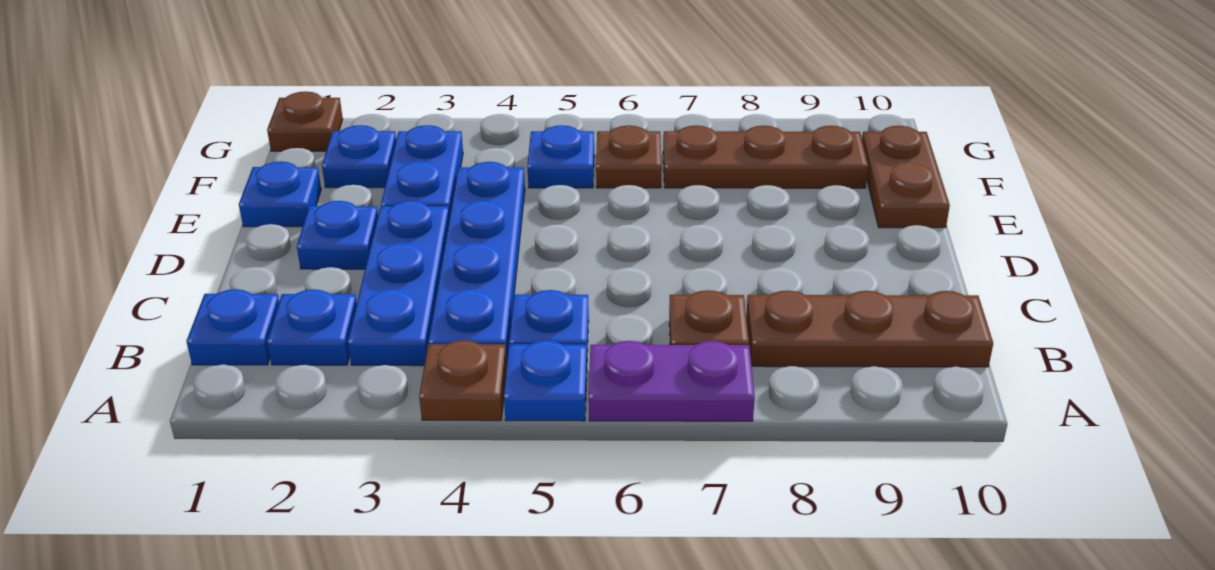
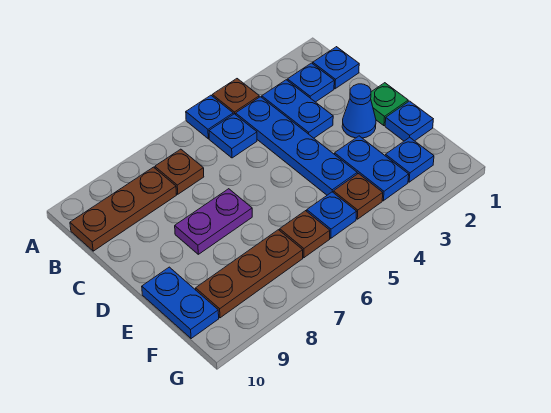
purple plate A6:A7 level 1 -> purple plate D7:D8 level 1
blue plate B3:D3 level 1 -> blue plate B3:C3 level 1
none -> green plate D1 level 1
blue plate D2 level 1 -> blue cone D2 level 1
brown plate E10:F10 level 1 -> blue plate E10:F10 level 1
brown plate G1 level 1 -> brown plate F4 level 1

